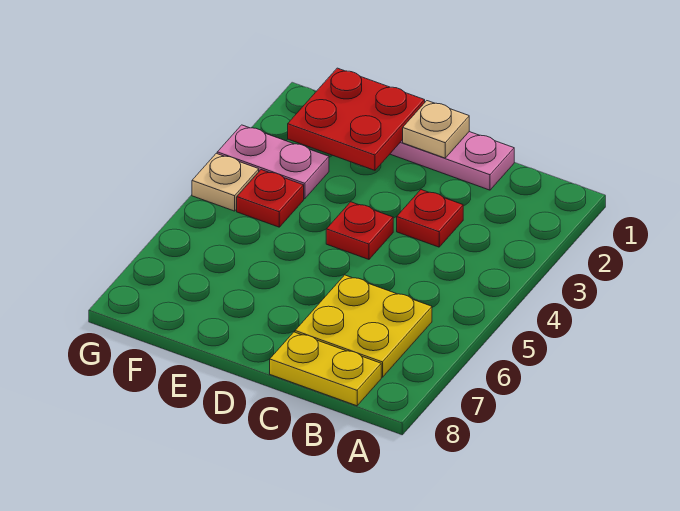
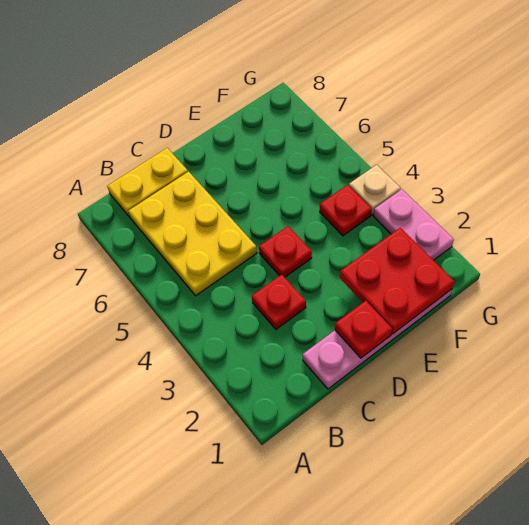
yellow plate B6:C7 level 1 -> yellow plate B5:C7 level 1
tan plate D1 level 2 -> red plate D1 level 2
pink plate F3:G3 level 1 -> pink plate G2:G3 level 1

